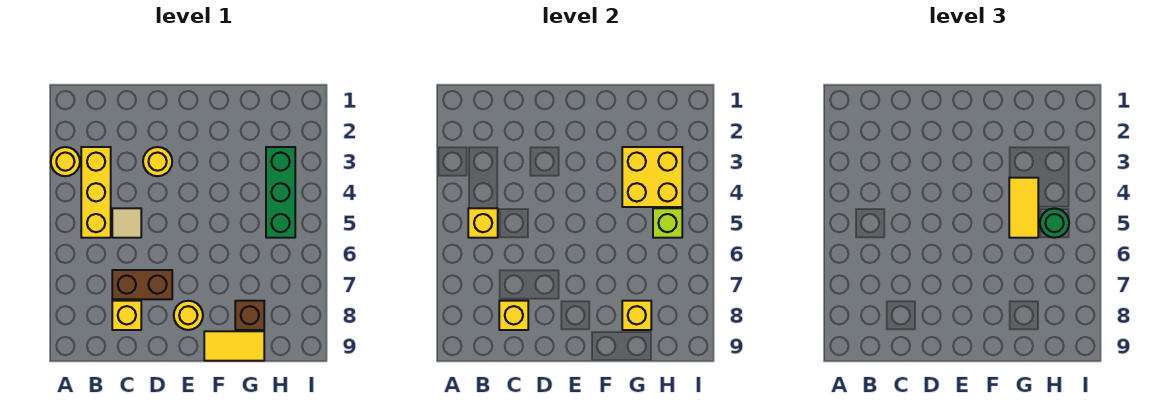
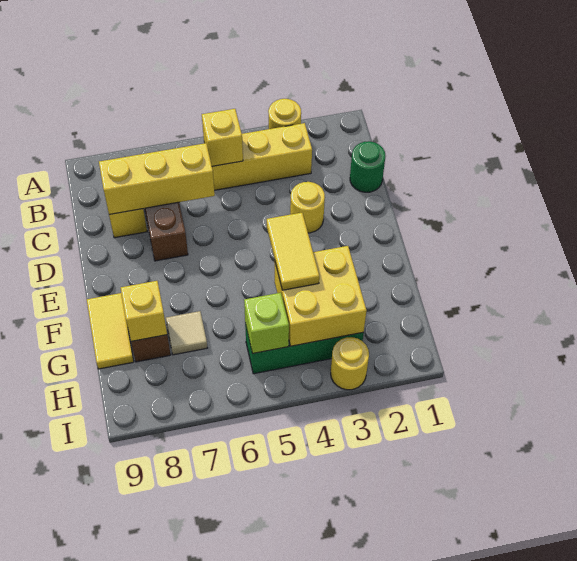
tan tile C5 level 1 -> tan tile G7 level 1
yellow brick C8 level 2 -> yellow brick C6:C8 level 2
yellow round brick E8 level 1 -> yellow round brick I3 level 1
yellow tile G4:G5 level 3 -> yellow tile F4:G4 level 3
green round brick H5 level 3 -> green round brick C1 level 1

